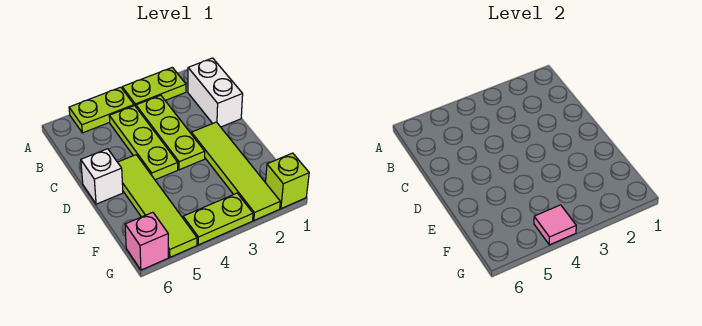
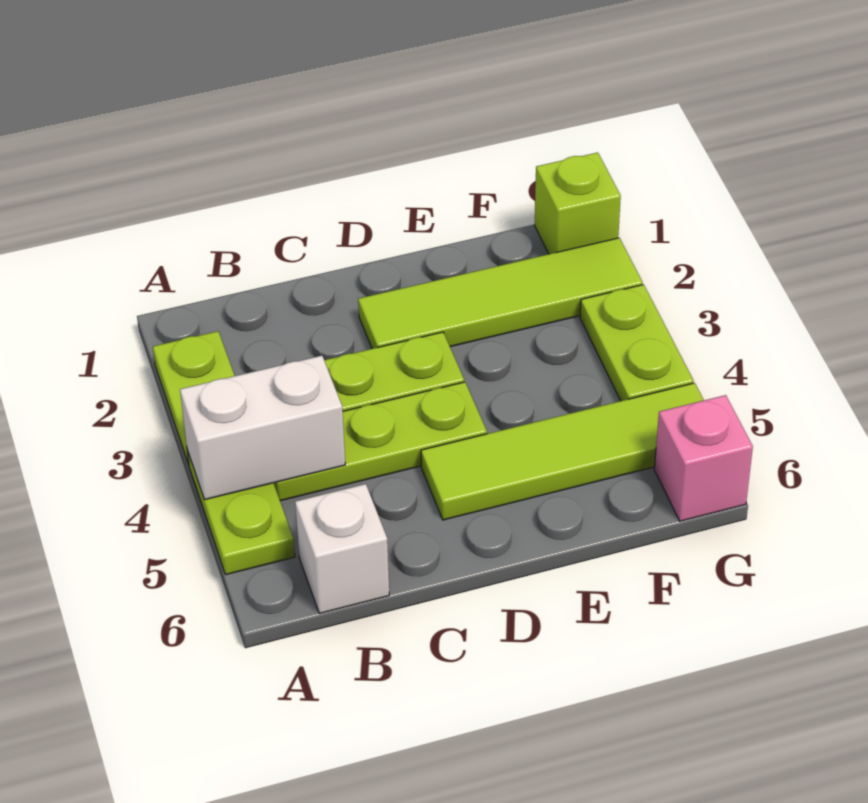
white brick B1:C1 level 1 -> white brick A4:B4 level 2
white brick D6 level 1 -> white brick B6 level 1
pink tile G4 level 2 -> none

